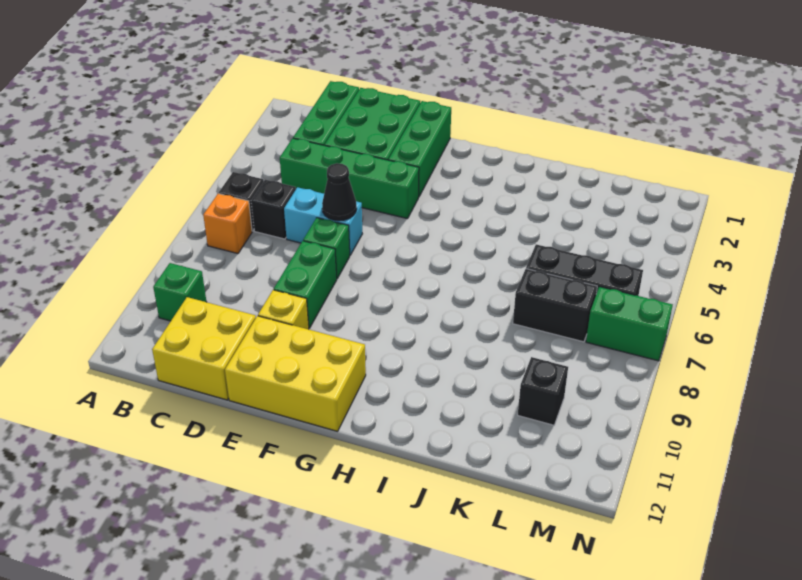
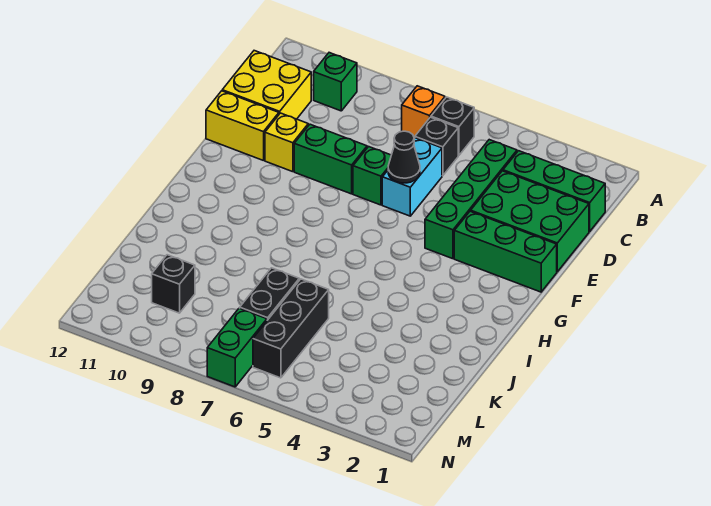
yellow brick E11:G12 level 1 -> yellow brick E11:E12 level 1

